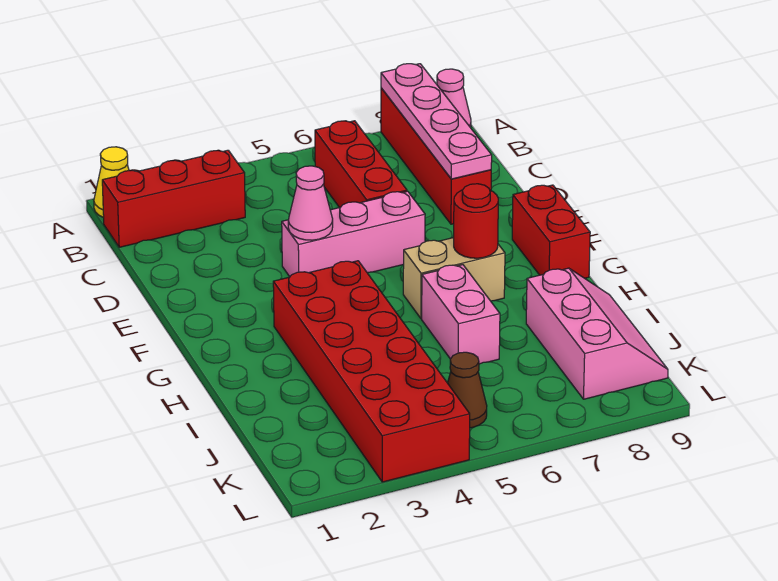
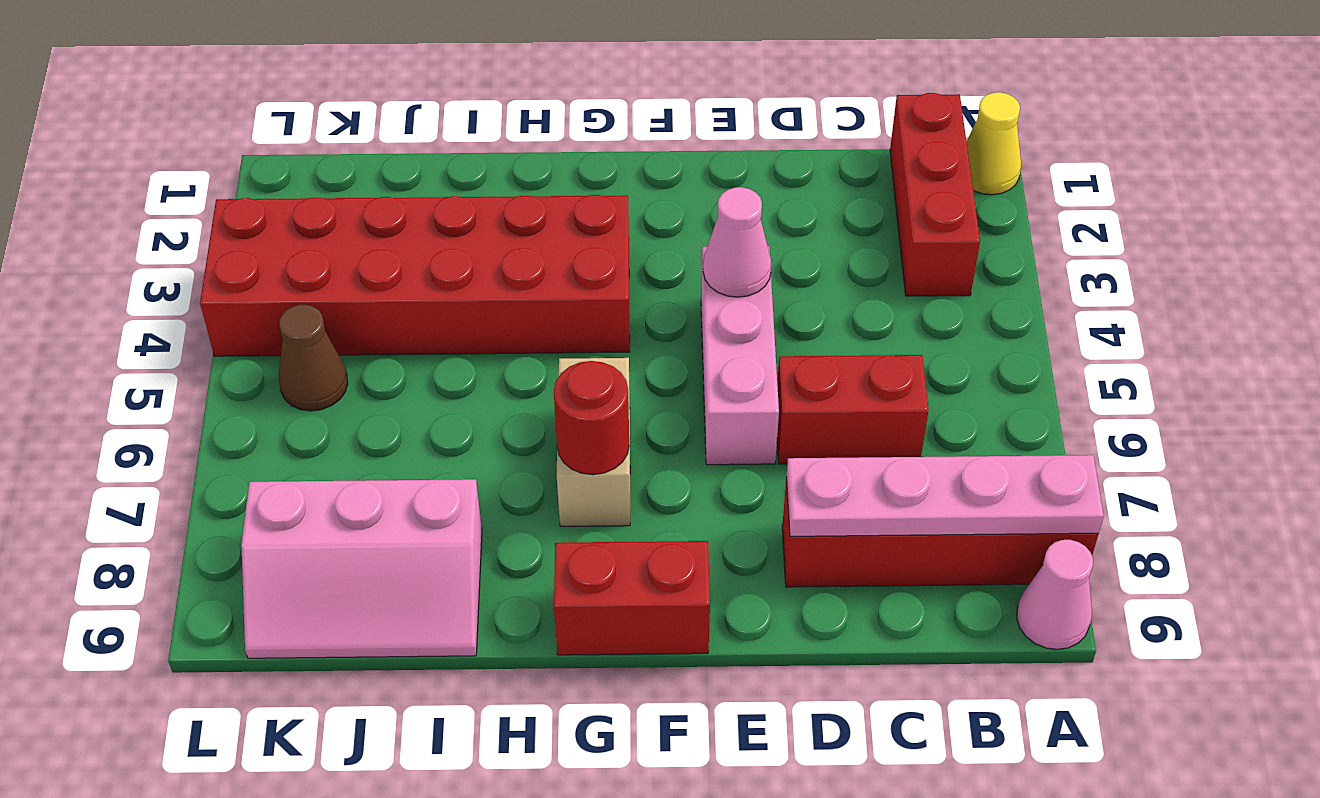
red brick B6:D6 level 1 -> red brick C6:D6 level 1
pink brick H6:I6 level 1 -> none

